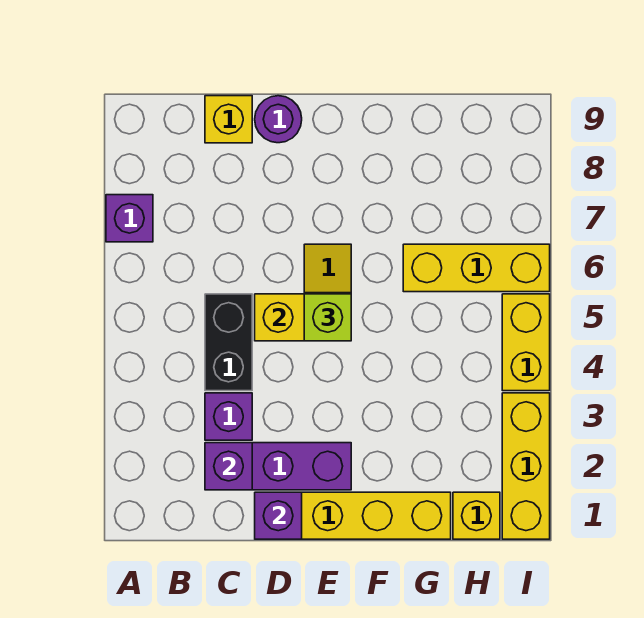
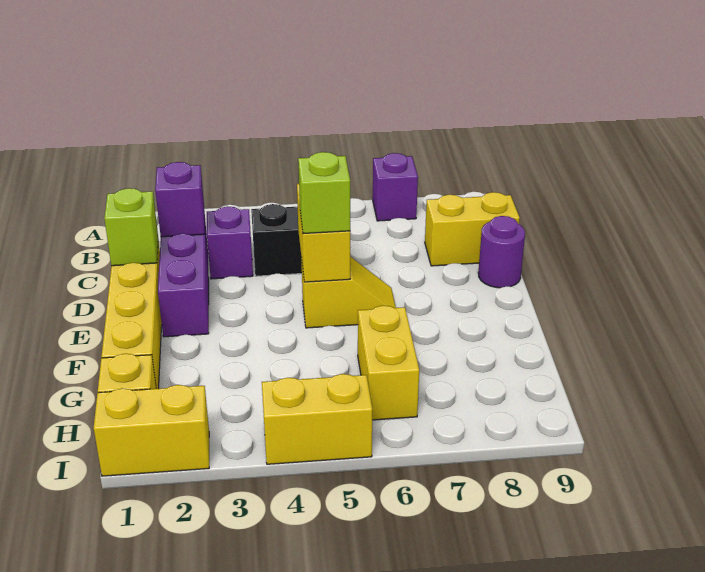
yellow brick C9 level 1 -> yellow brick C8:C9 level 1
purple brick D1 level 2 -> lime brick D1 level 2
yellow brick G6:I6 level 1 -> yellow brick G6:H6 level 1
yellow brick I1:I3 level 1 -> yellow brick I1:I2 level 1

